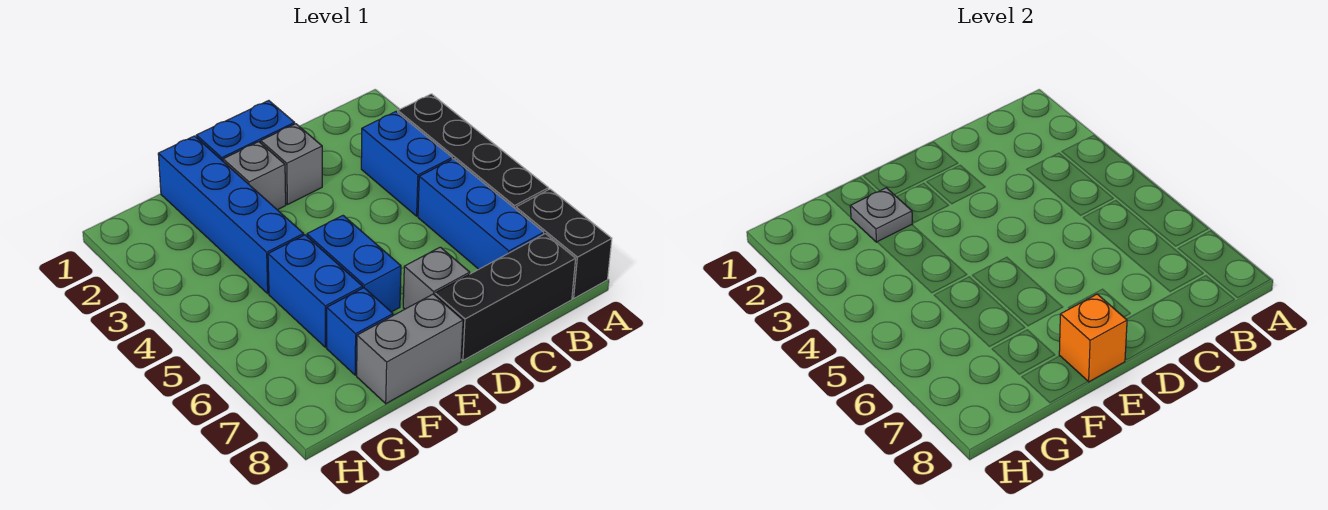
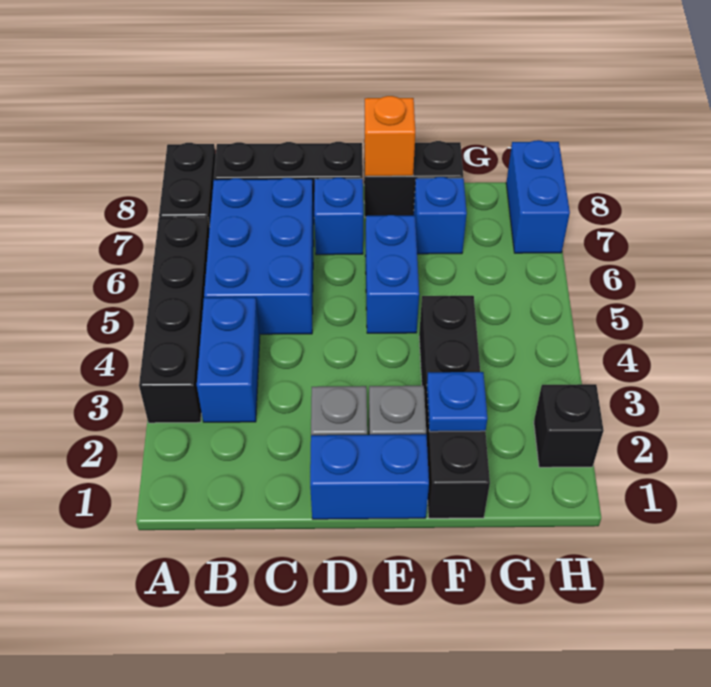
blue brick B5:B7 level 1 -> blue brick B5:C7 level 1
grey brick D7 level 1 -> blue brick D7 level 1
grey brick E8:F8 level 1 -> black brick E8:F8 level 1
blue brick F1:F4 level 1 -> black brick F1:F4 level 1
grey plate F2 level 2 -> blue plate F2 level 2
blue brick F5:F6 level 1 -> blue brick H7:H8 level 1
none -> black brick H2 level 1

